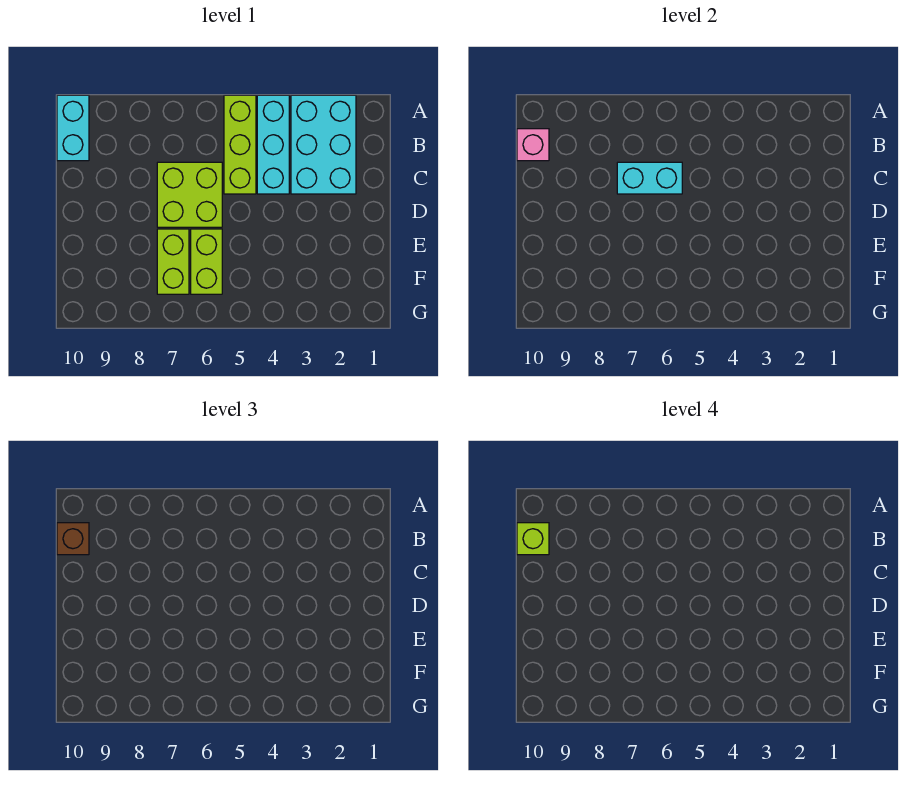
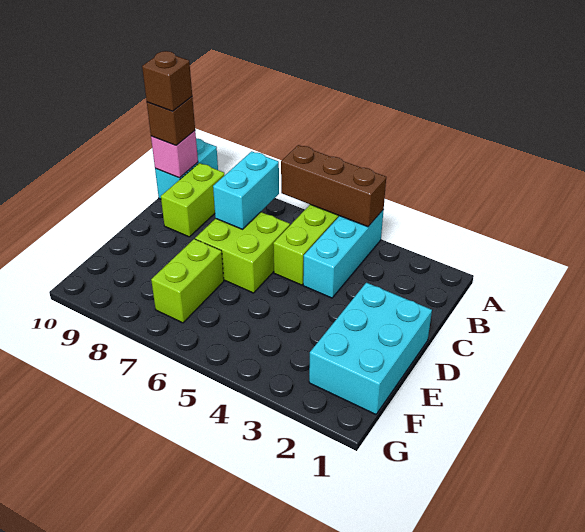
cyan brick A2:C3 level 1 -> cyan brick D1:F2 level 1
none -> brown brick A4:A6 level 2
lime brick B10 level 4 -> brown brick B10 level 4
cyan brick C6:C7 level 2 -> cyan brick B7:C7 level 2
lime brick E6:F6 level 1 -> lime brick B9:C9 level 1

